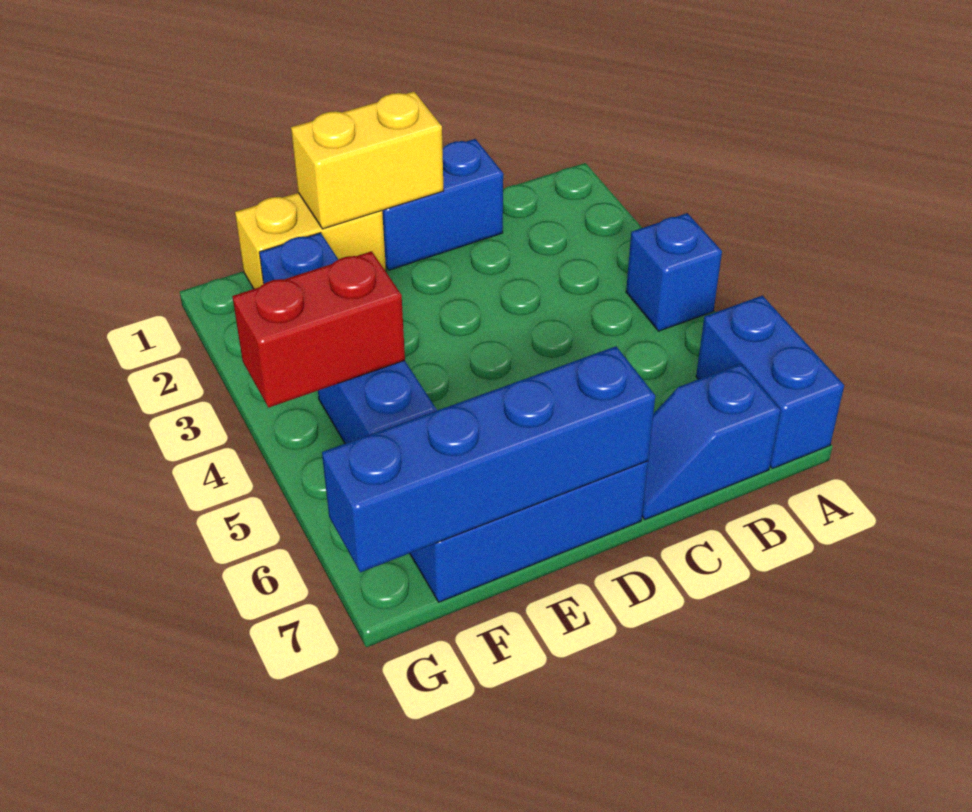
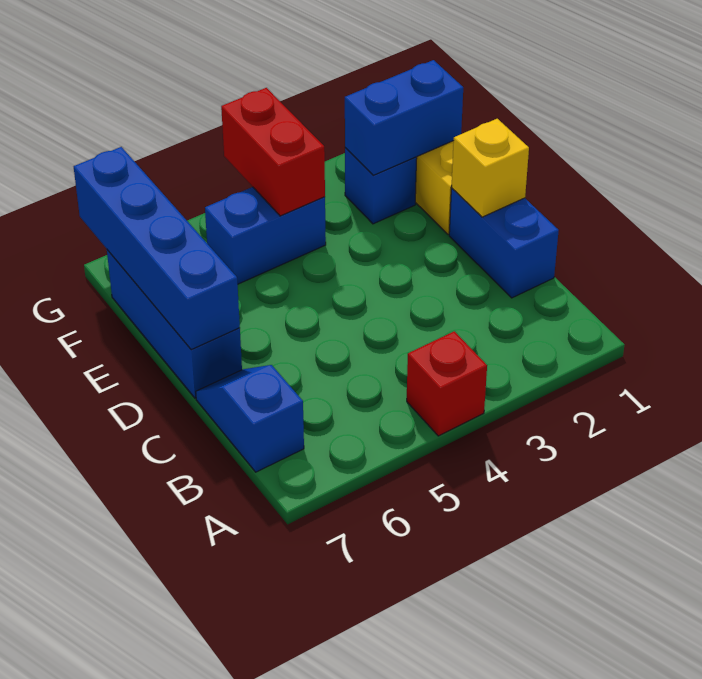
blue brick A4 level 1 -> red brick A4 level 1
blue brick A6:A7 level 1 -> blue brick F1:F2 level 2
yellow brick D1:E1 level 2 -> yellow brick D1 level 2

